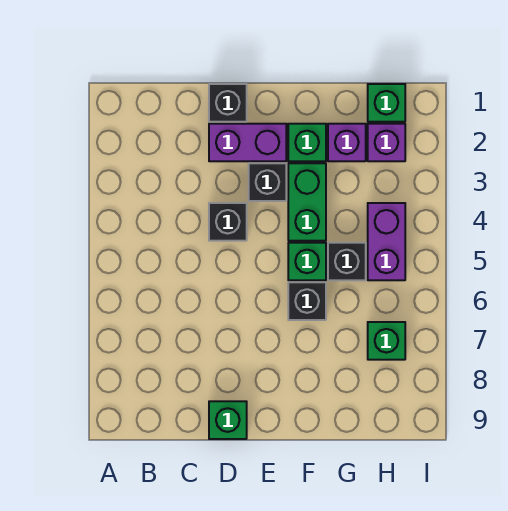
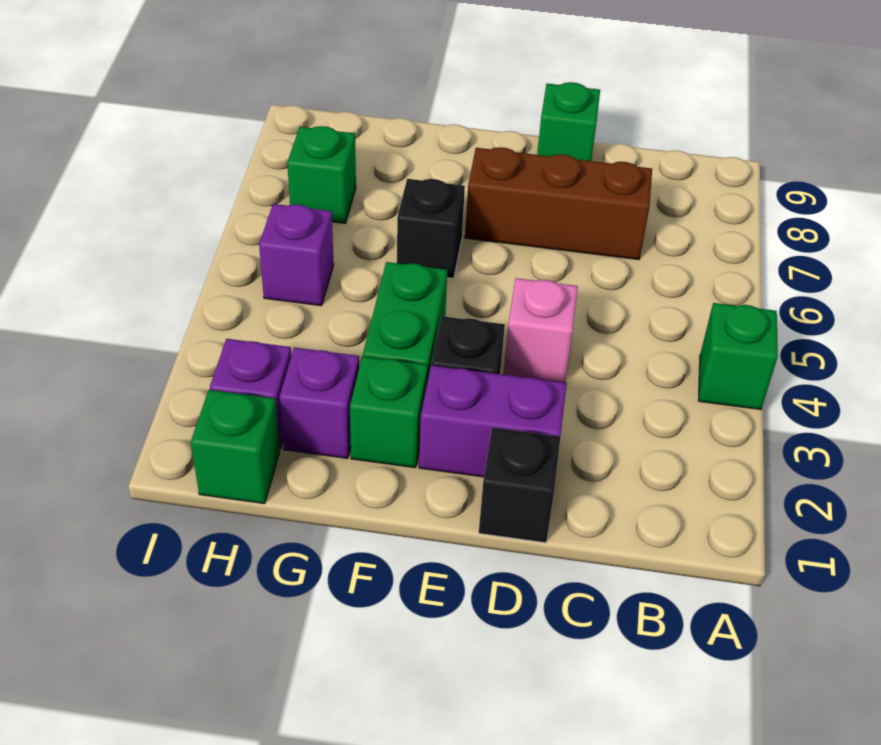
none -> brown brick C7:E7 level 1
black brick D4 level 1 -> pink brick D4 level 1
green brick F5 level 1 -> green brick A4 level 1
black brick G5 level 1 -> none
purple brick H4:H5 level 1 -> purple brick H5 level 1

